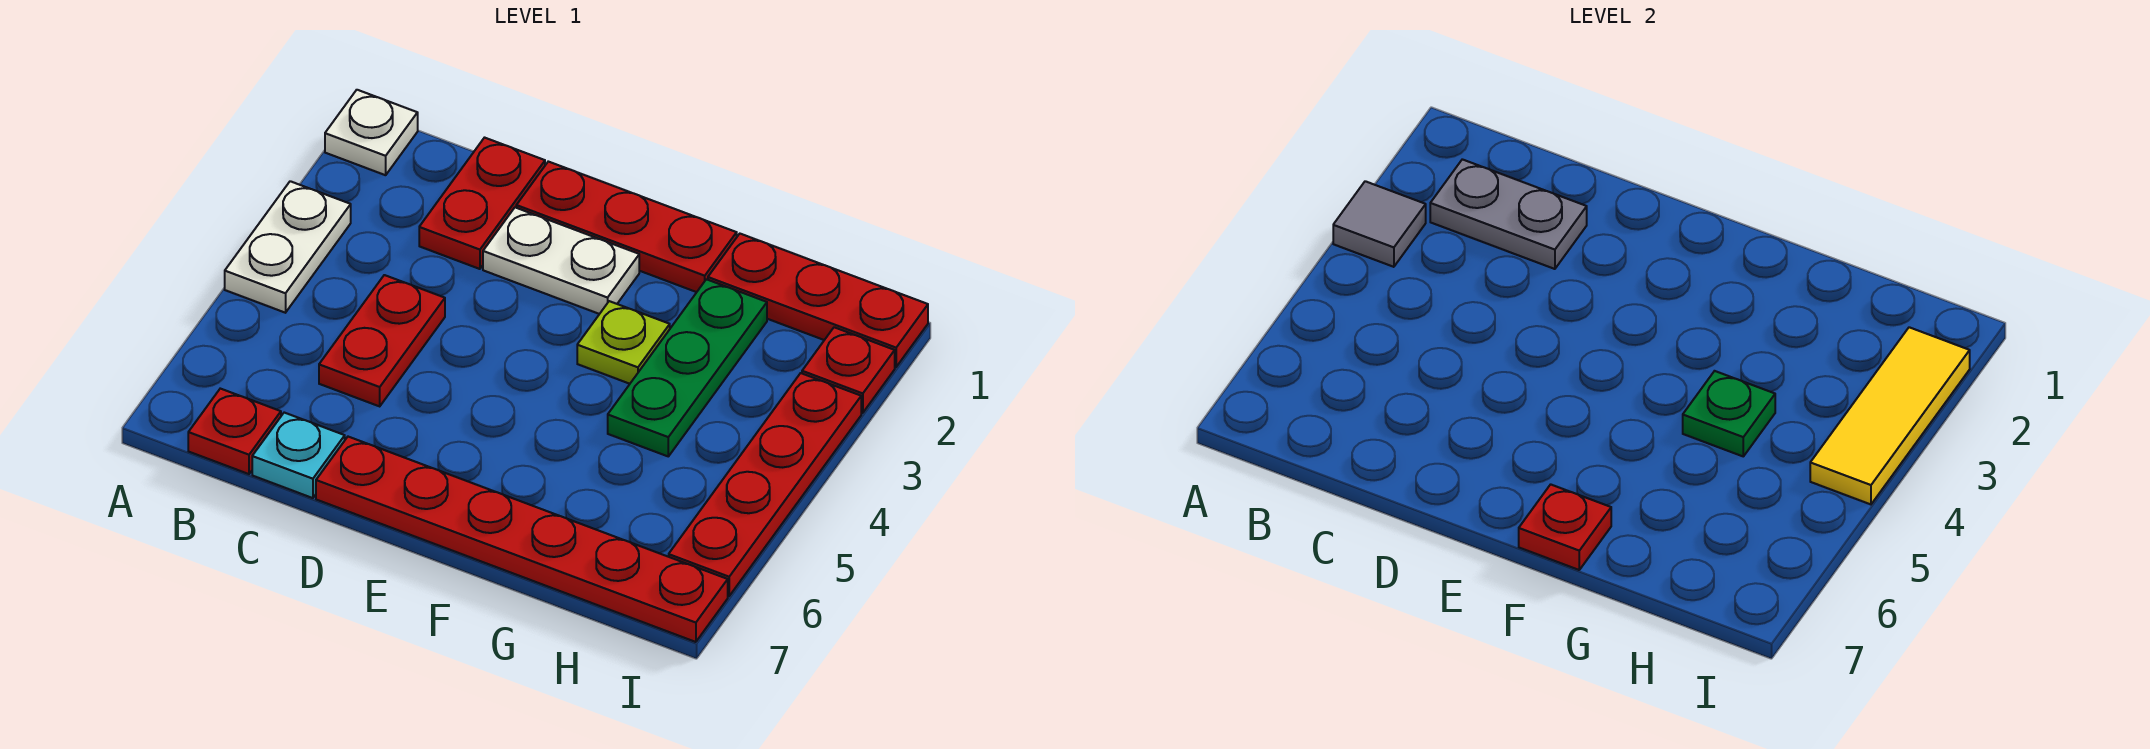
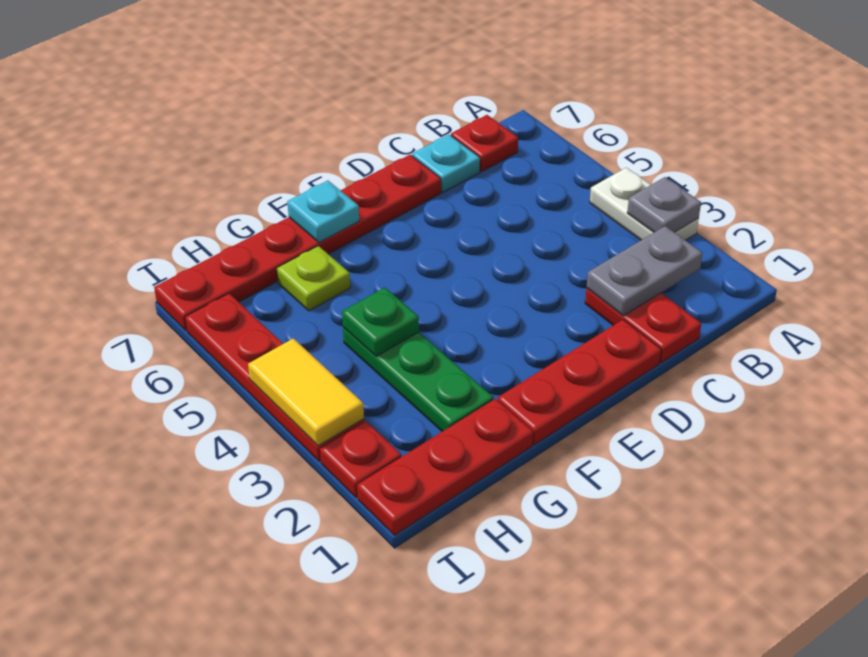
white plate A1 level 1 -> none
grey tile A3 level 2 -> grey plate A3 level 2
red plate C4:C5 level 1 -> none
white plate D2:E2 level 1 -> none
lime plate F3 level 1 -> lime plate G6 level 1
red plate F7 level 2 -> cyan plate F7 level 2
yellow tile I2:I4 level 2 -> yellow tile I3:I4 level 2

